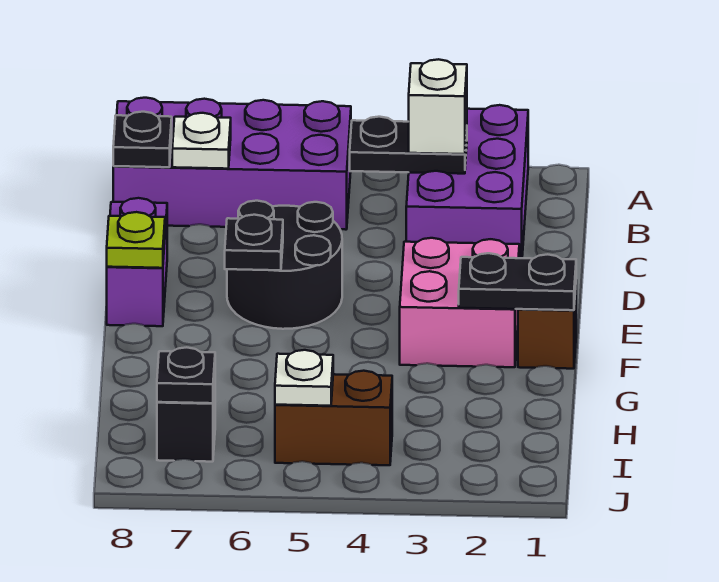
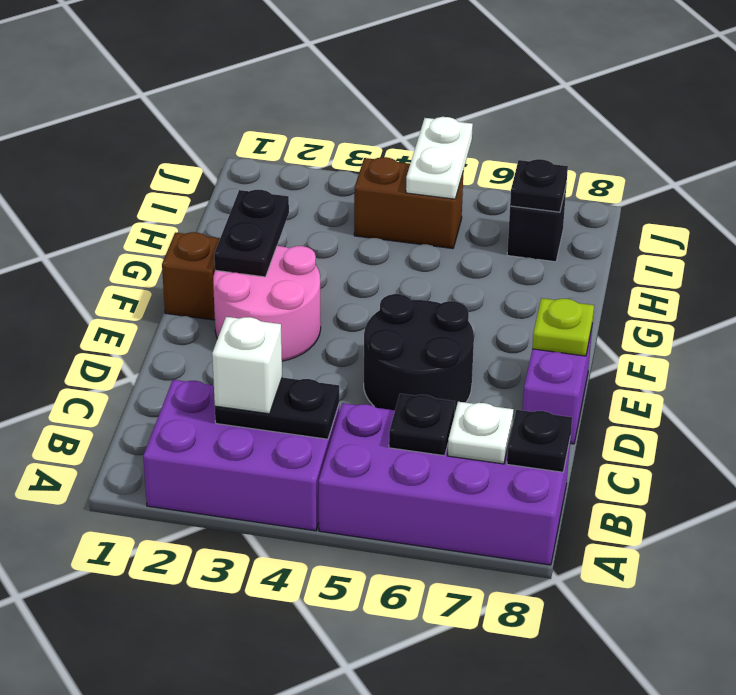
purple brick A2:C3 level 1 -> purple brick A2:B4 level 1
pink brick E2:F3 level 1 -> pink round brick E2:F3 level 1
black plate E6 level 2 -> black plate B6 level 2
black plate F1:F2 level 2 -> black plate F2:G2 level 2
white plate I5 level 2 -> white plate I5:J5 level 2

